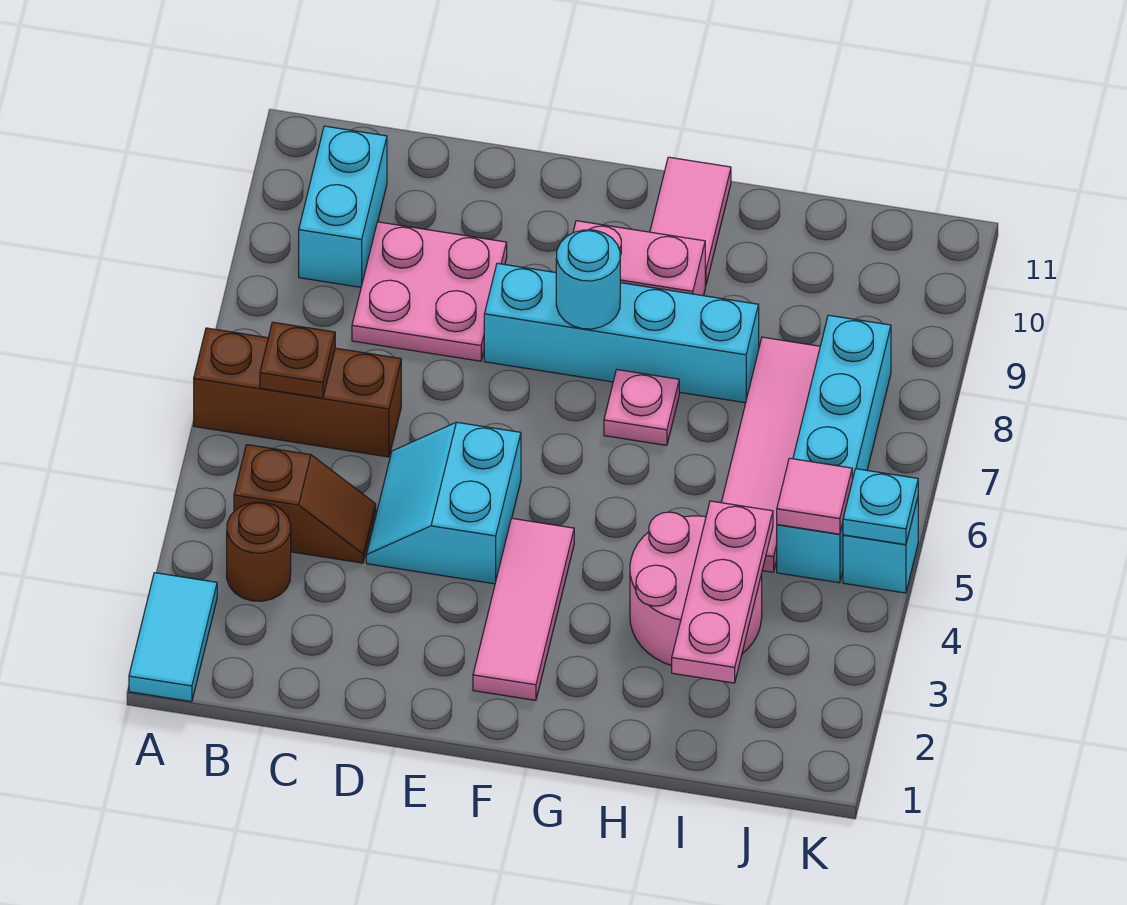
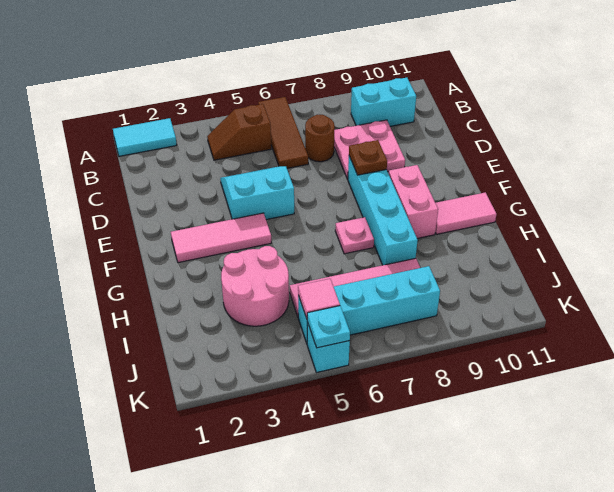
brown brick A6:C6 level 1 -> brown tile A6:C6 level 1
brown round brick B3 level 1 -> brown round brick C7 level 1
brown slope B4:C4 level 1 top B -> brown slope B4:B5 level 1 top 5
brown plate B6 level 2 -> brown plate E8 level 2
cyan round brick F8 level 2 -> none
pink plate I2:I4 level 2 -> none

